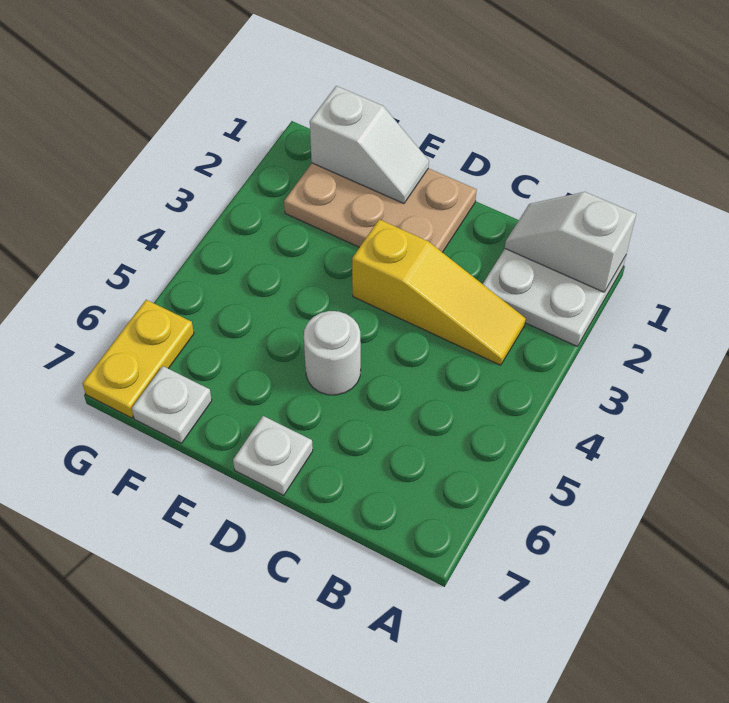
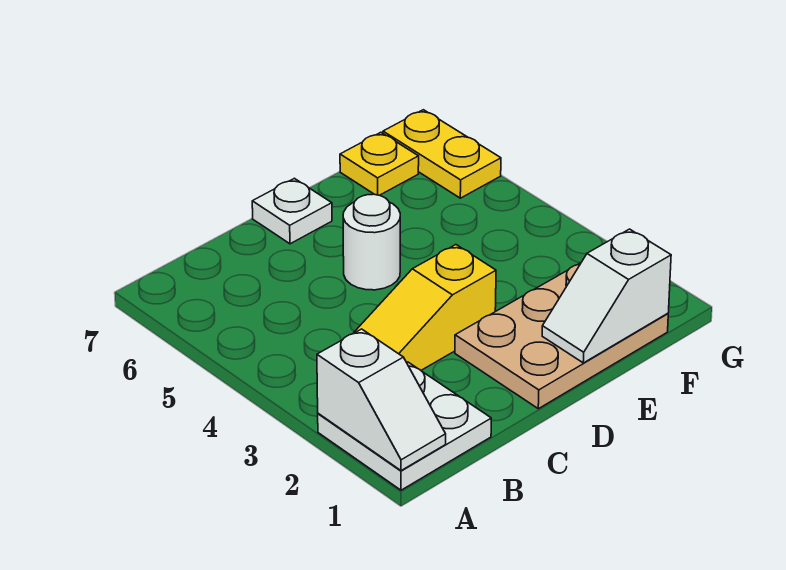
white slope A1:B1 level 2 top A -> white slope A1:A2 level 2 top 2
white plate F7 level 1 -> yellow plate F7 level 1

